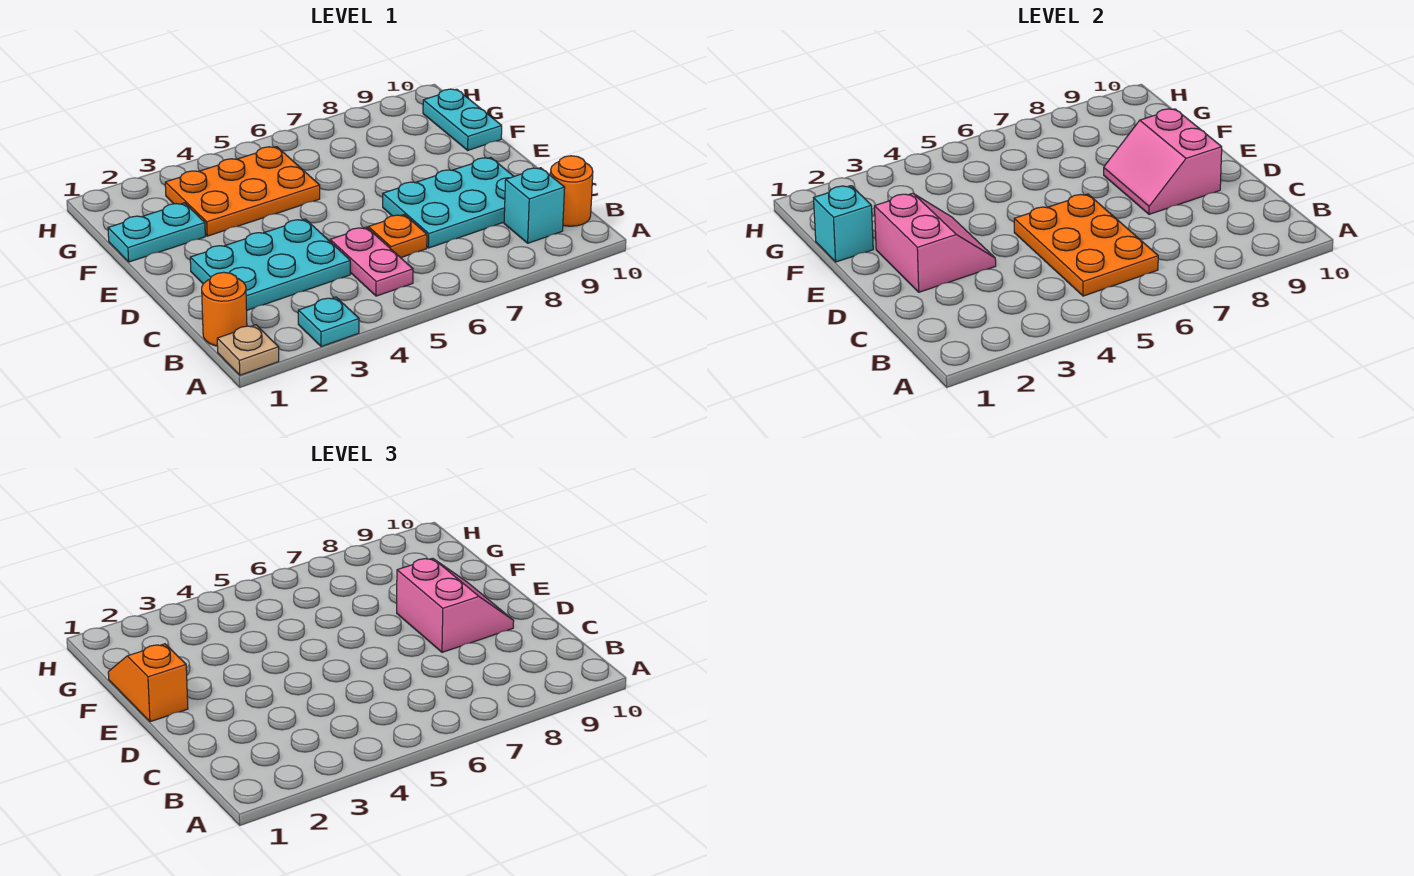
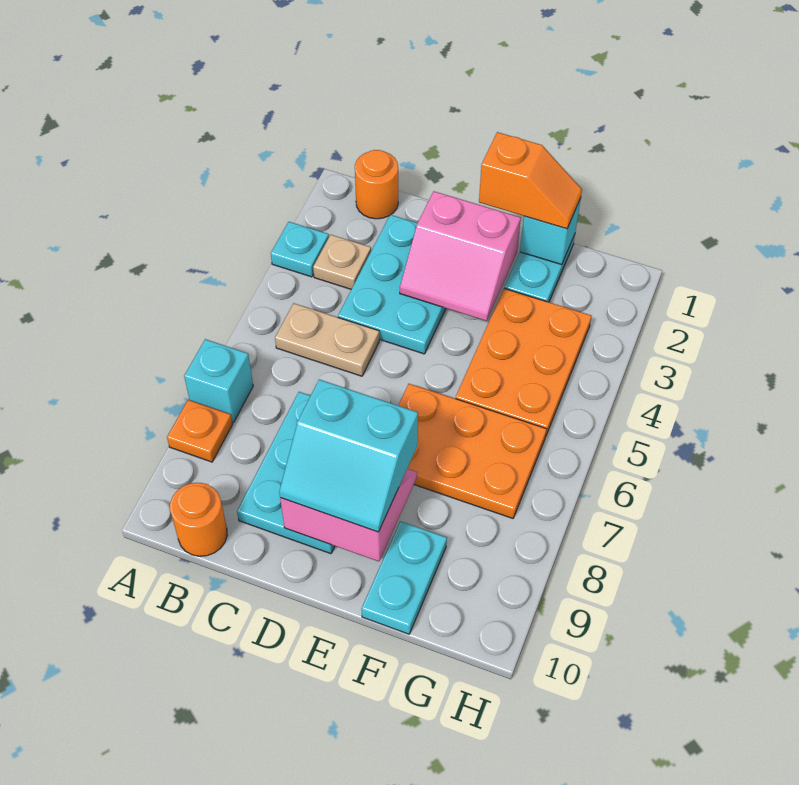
tan plate A1 level 1 -> tan plate B3 level 1
pink plate B5:C5 level 1 -> tan plate B5:C5 level 1
orange plate B5:D6 level 2 -> orange plate E6:G7 level 1
cyan brick B9 level 1 -> cyan brick A7 level 1
orange plate C6 level 1 -> orange plate A8 level 1
pink slope D8:E9 level 3 top 8 -> cyan slope D8:E9 level 3 top 8
cyan plate F10:G10 level 1 -> cyan plate F9:F10 level 1

